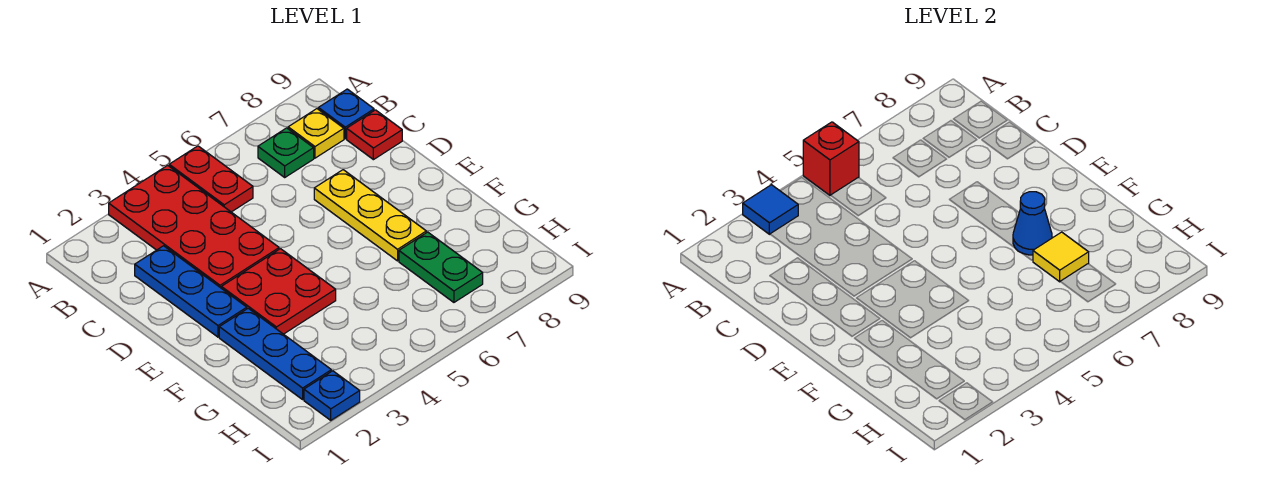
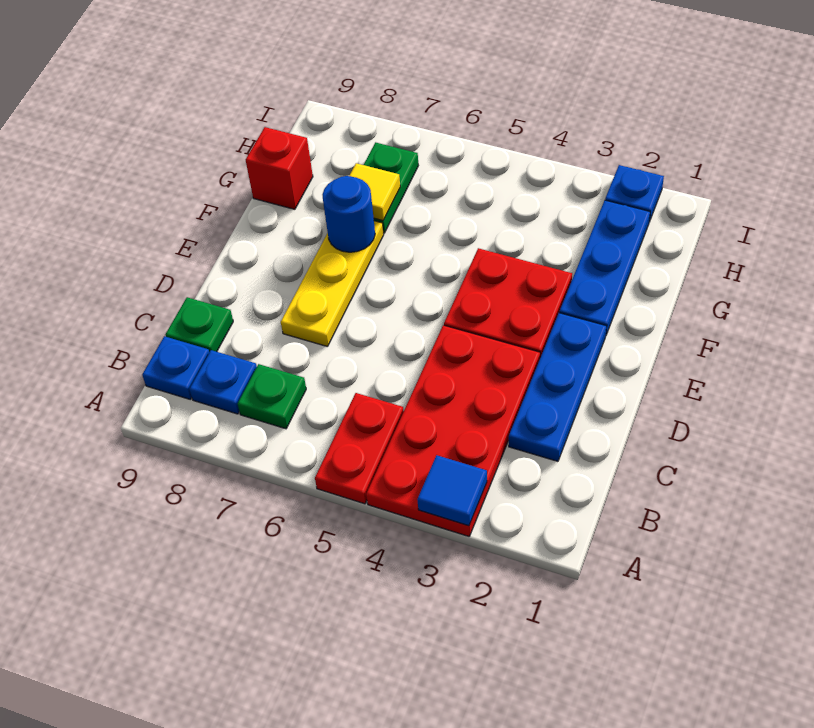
red brick A5 level 2 -> red brick G9 level 1
yellow plate B8 level 1 -> blue plate B8 level 1
red plate C9 level 1 -> green plate C9 level 1
blue cone F7 level 2 -> blue round brick F7 level 2

